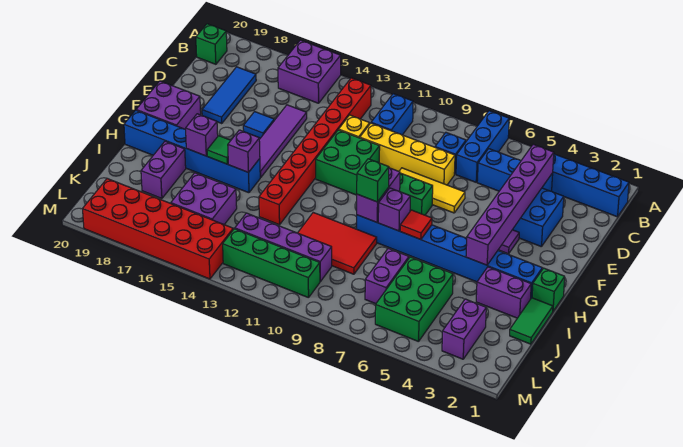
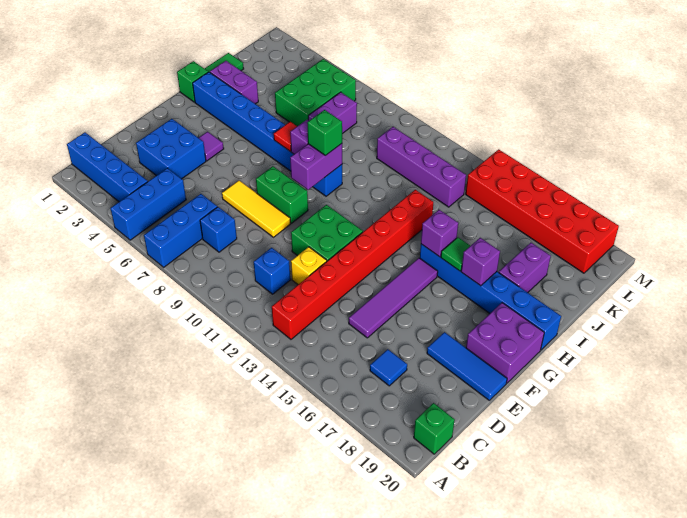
purple brick A15:B16 level 1 -> none
blue brick B11:C11 level 1 -> blue brick C11 level 1
blue brick C4:C6 level 1 -> blue brick A5:C5 level 1
purple brick C4:H4 level 2 -> none
blue tile C18:E18 level 1 -> blue tile E18:E20 level 1
yellow brick D8:D11 level 1 -> none
blue tile E16 level 1 -> blue tile C17 level 1
red tile I9:J11 level 1 -> none
purple brick J15:K16 level 1 -> none
purple brick K3:L3 level 1 -> none
green brick L10:L13 level 1 -> none

